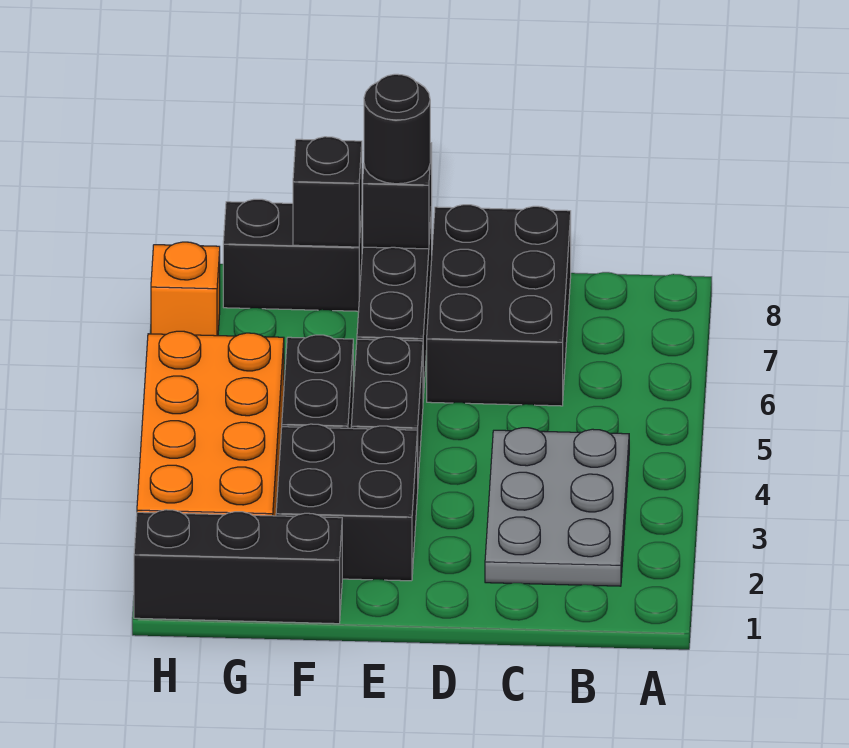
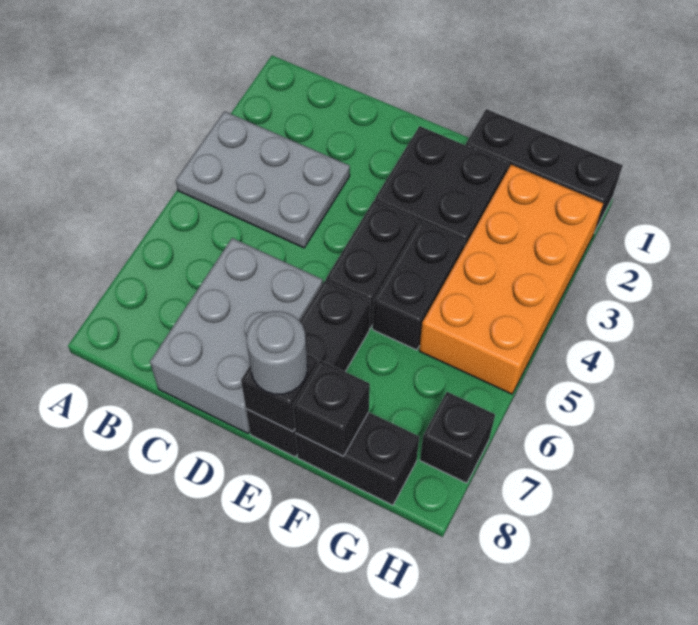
grey plate B2:C4 level 1 -> grey plate A3:C4 level 1
black brick C6:D8 level 1 -> grey brick C6:D8 level 1
black round brick E8 level 3 -> grey round brick E8 level 3
orange brick H7 level 1 -> black brick H7 level 1

